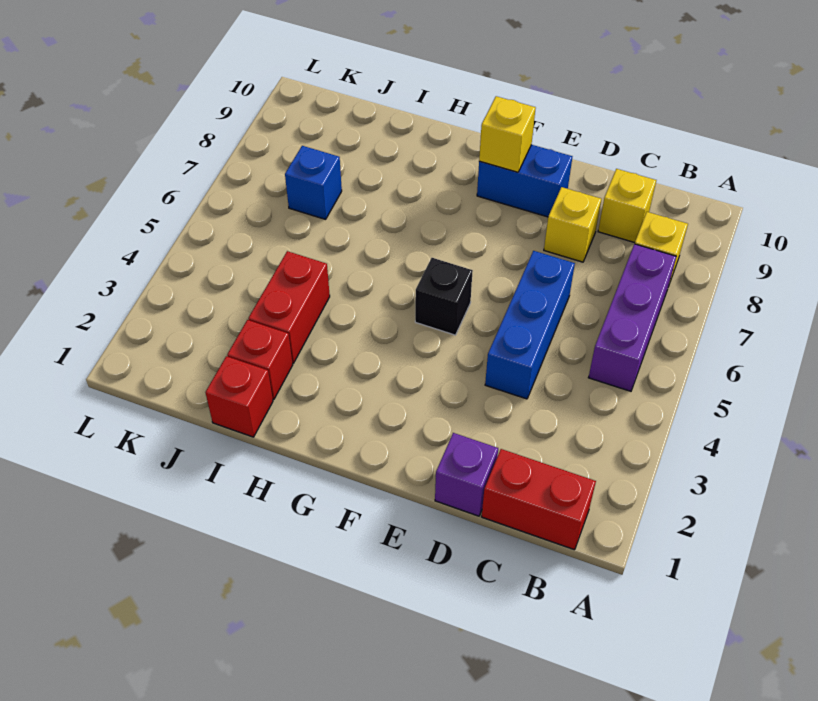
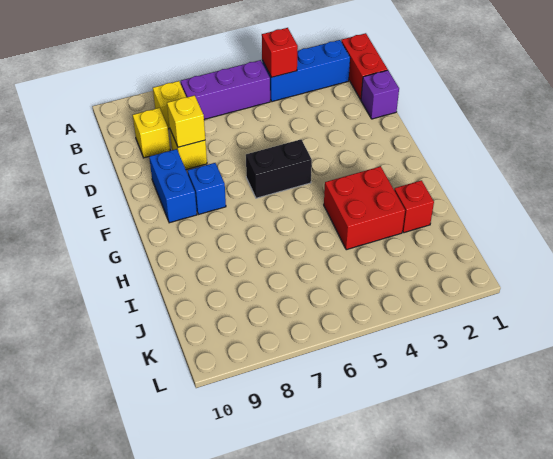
blue brick D4:D6 level 1 -> blue brick B2:B4 level 1
black brick F5 level 1 -> black brick F5:F6 level 1
yellow brick F9 level 2 -> yellow brick D8 level 2
red brick I1 level 1 -> red brick B4 level 2
red brick I3:I4 level 1 -> red brick H3:I4 level 1
blue brick J7 level 1 -> blue brick F8 level 1

